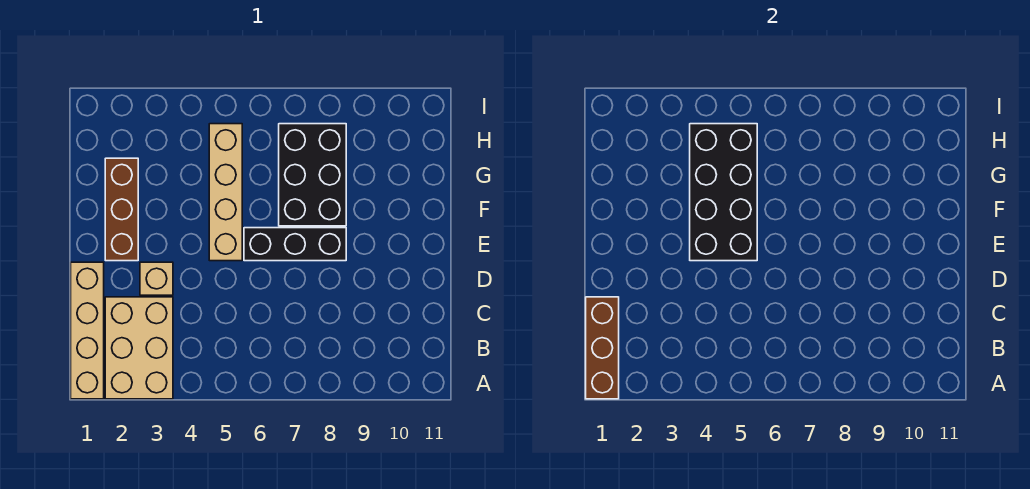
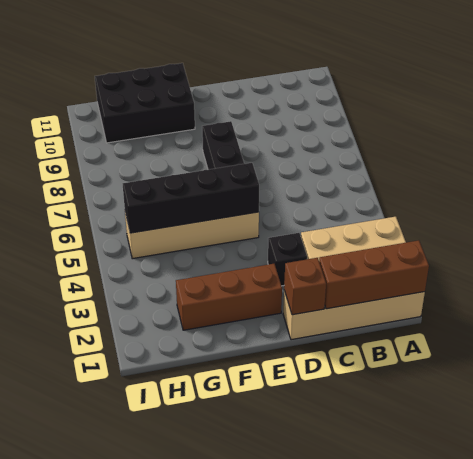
none -> brown brick D1 level 2
tan brick D3 level 1 -> black brick D3 level 1
black brick E4:H5 level 2 -> black brick E5:H5 level 2
black brick F7:H8 level 1 -> black brick F10:H11 level 1

